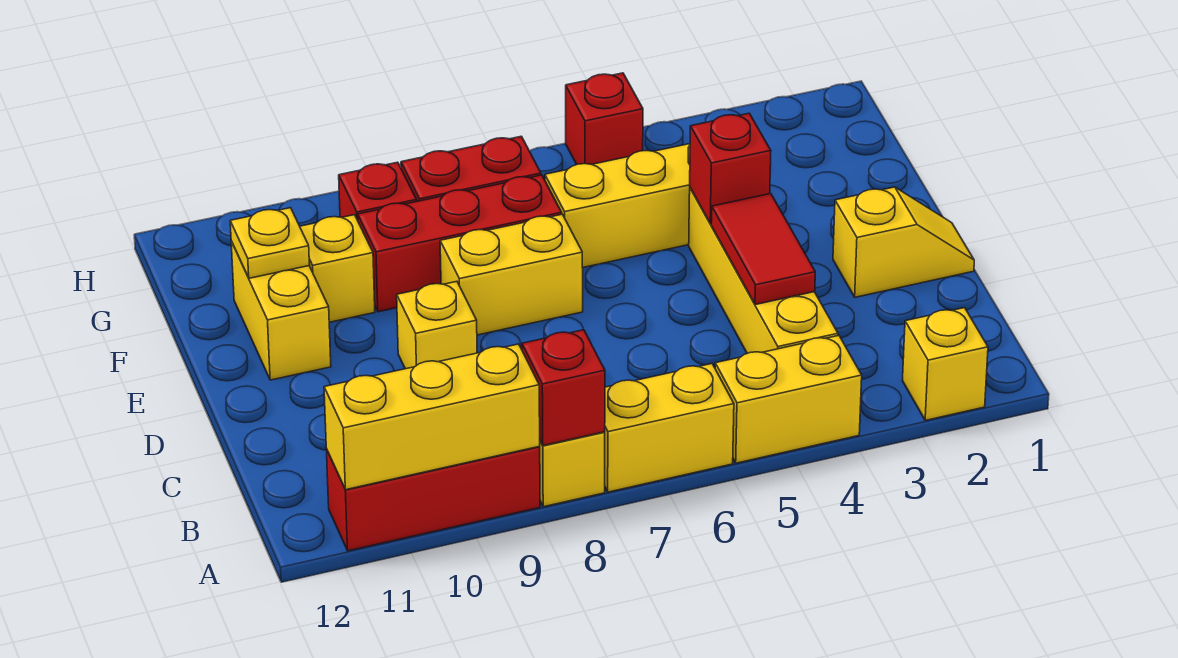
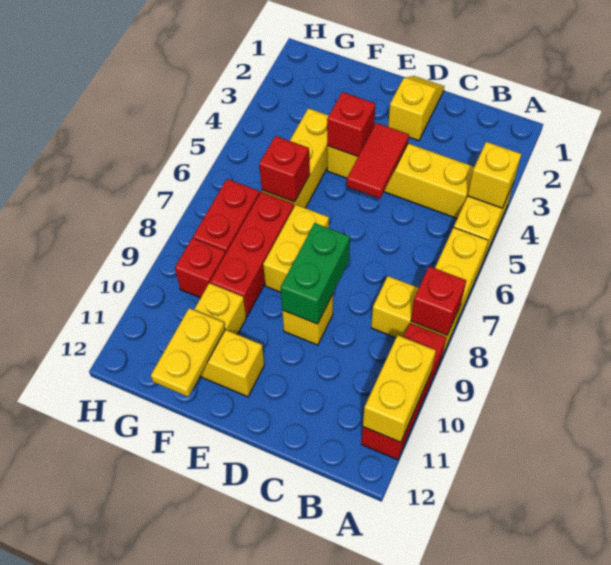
yellow brick A2 level 1 -> yellow brick A4 level 2
yellow brick A9:A11 level 2 -> yellow brick A10:A11 level 2
red tile C4:D4 level 2 -> red tile D4:D5 level 2
none -> green brick D8:D9 level 2
yellow plate F11 level 2 -> yellow plate F11:F12 level 2
red brick H5 level 1 -> red brick F6 level 2

